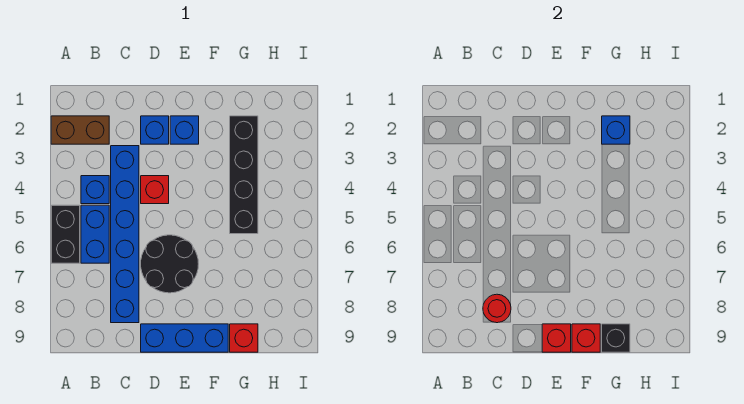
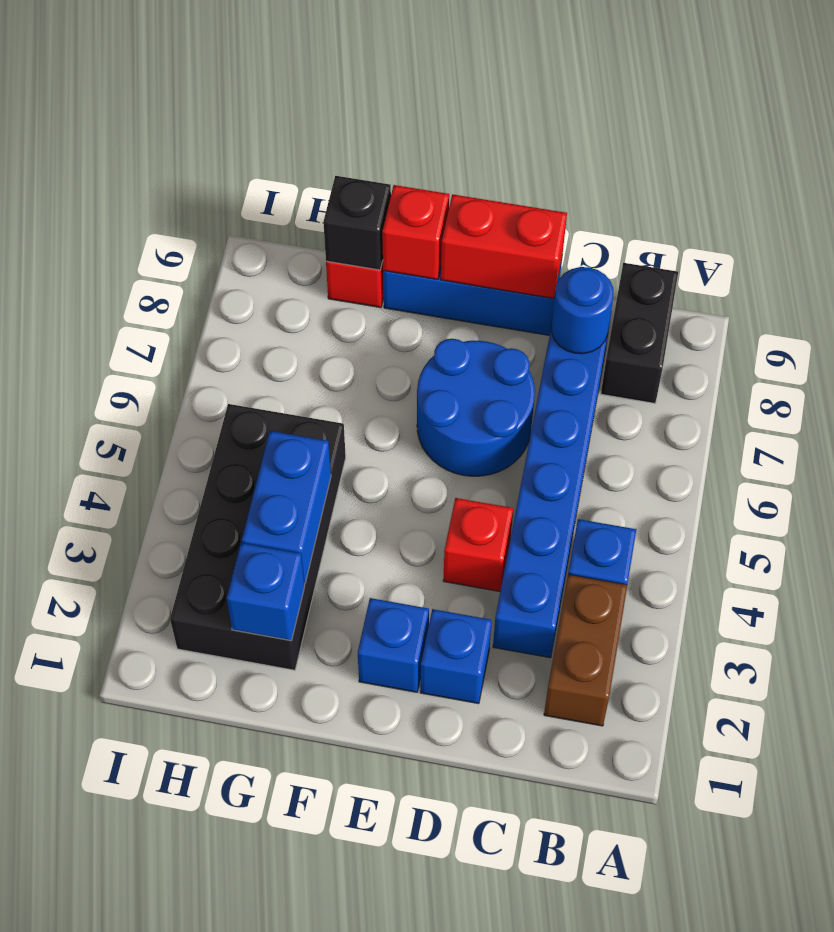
brown brick A2:B2 level 1 -> brown brick B2:B3 level 1
black brick A5:A6 level 1 -> black brick B8:B9 level 1
blue brick B5:B6 level 1 -> blue brick G3:G4 level 2
red round brick C8 level 2 -> blue round brick C8 level 2
black round brick D6:E7 level 1 -> blue round brick D6:E7 level 1
red brick E9 level 2 -> red brick D9:E9 level 2
black brick G2:G5 level 1 -> black brick G2:H5 level 1

